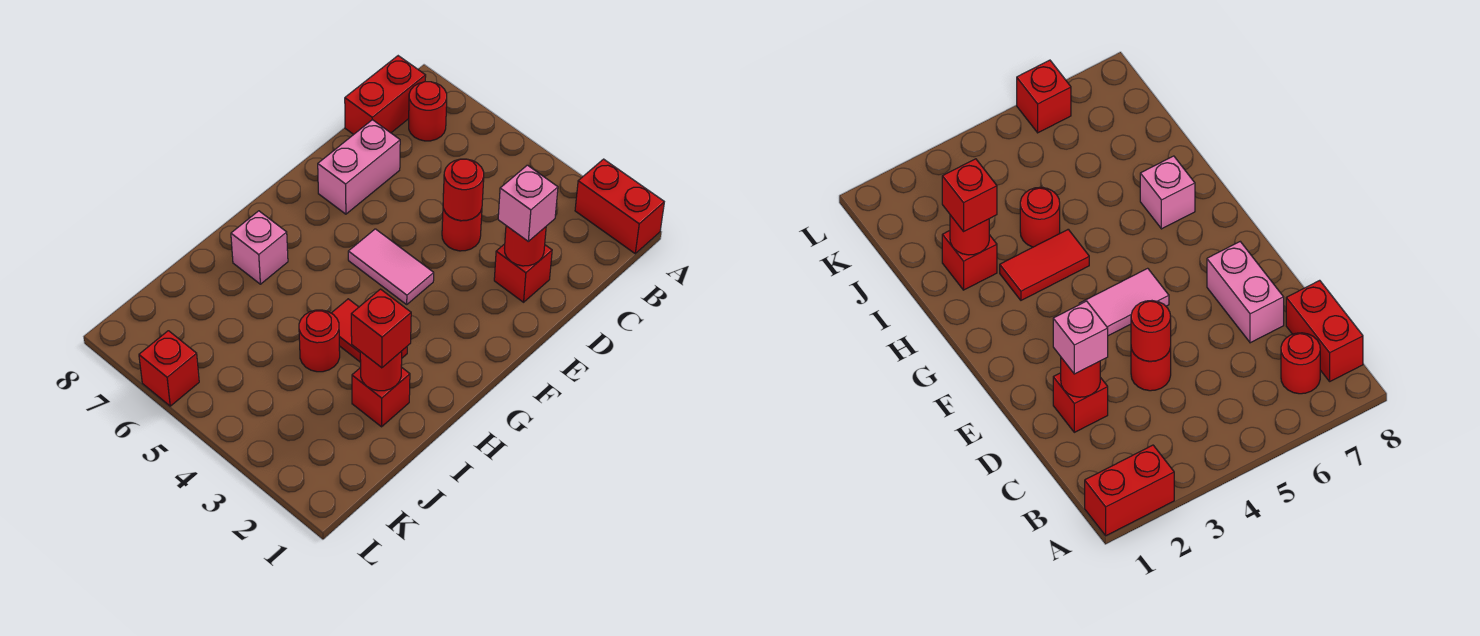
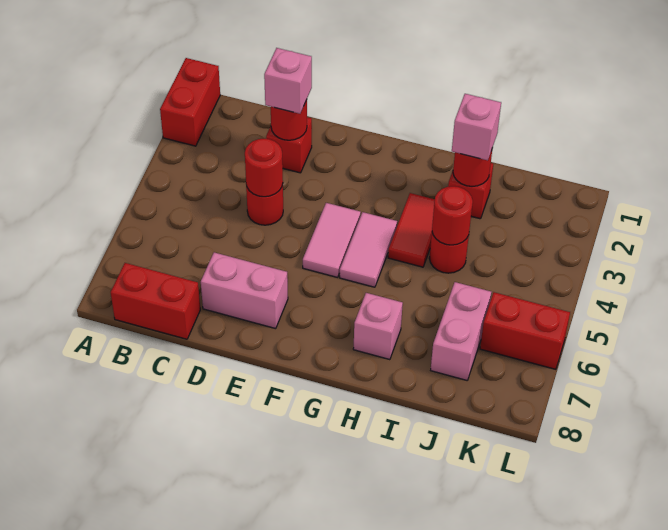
red round brick B7 level 1 -> red round brick I4 level 2
none -> pink tile G4:G5 level 1
red brick I2 level 3 -> pink brick I2 level 3
none -> pink brick J6:J7 level 1
red brick L6 level 1 -> red brick K6:L6 level 1

